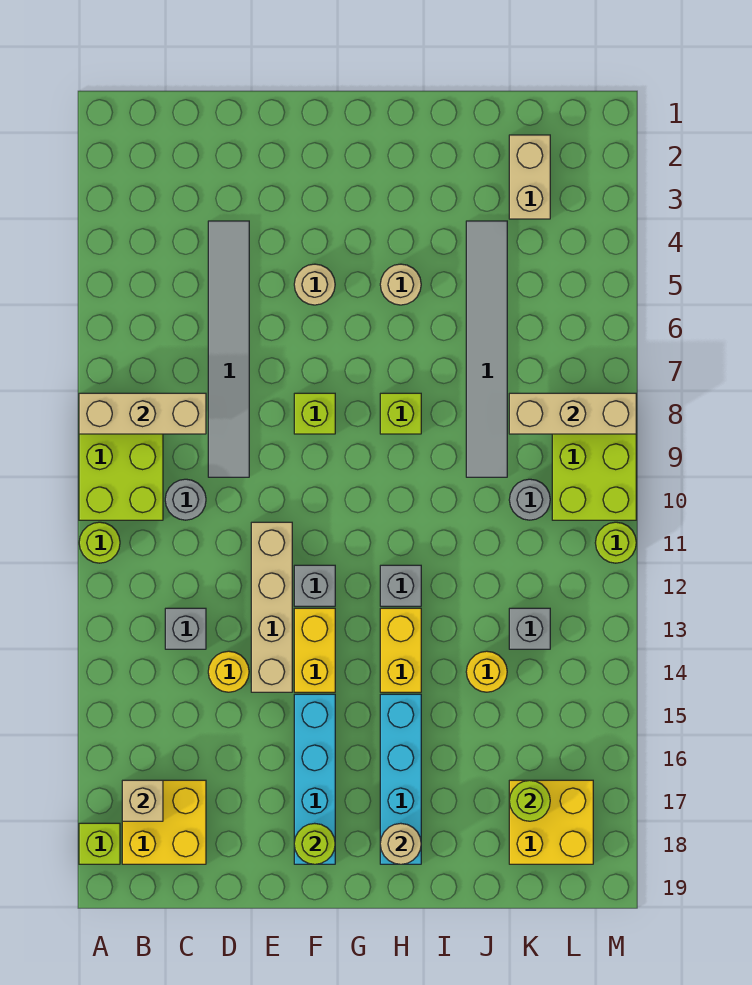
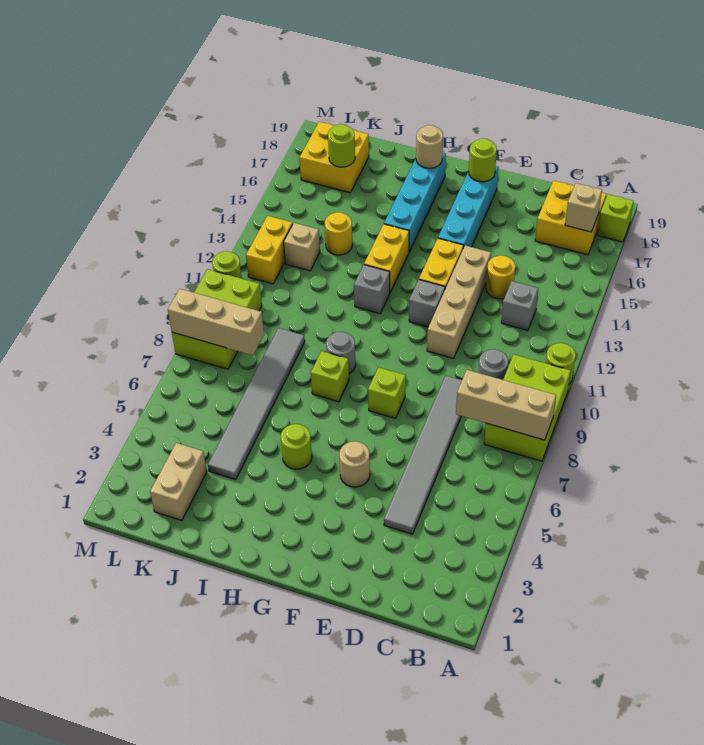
tan round brick H5 level 1 -> lime round brick H5 level 1
grey round brick K10 level 1 -> grey round brick H9 level 1
grey brick K13 level 1 -> tan brick K13 level 1
none -> yellow brick L12:L13 level 1

